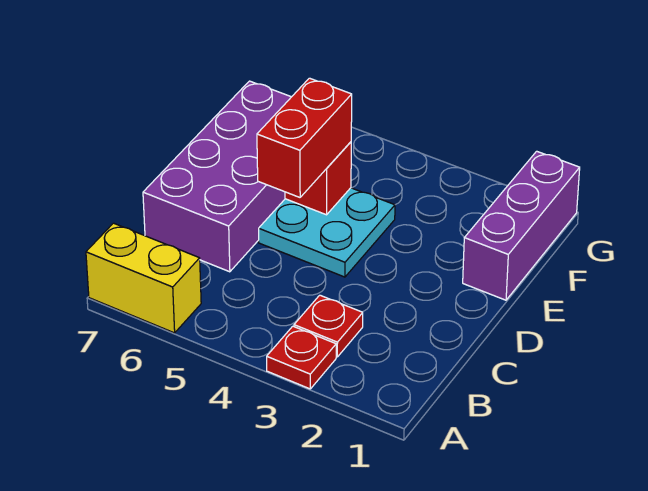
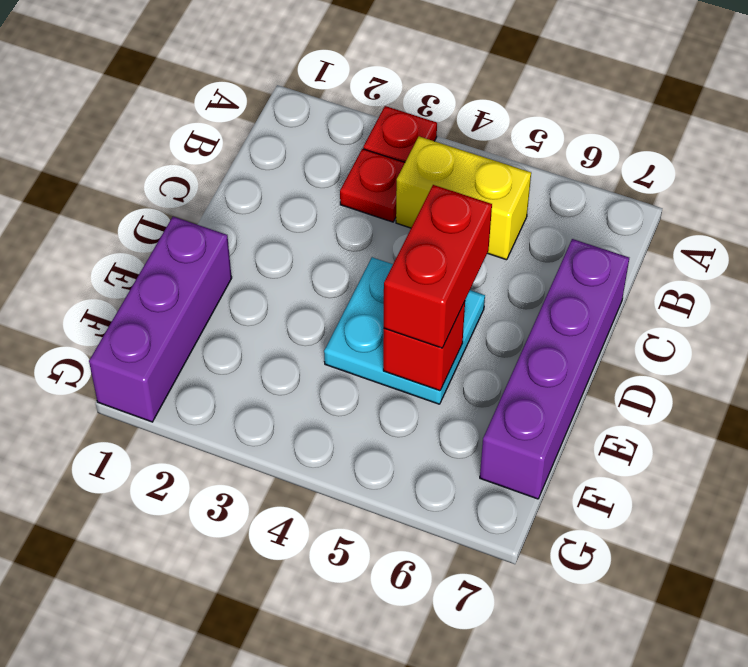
yellow brick A6:A7 level 1 -> yellow brick B4:B5 level 1
purple brick C6:F7 level 1 -> purple brick C7:F7 level 1

